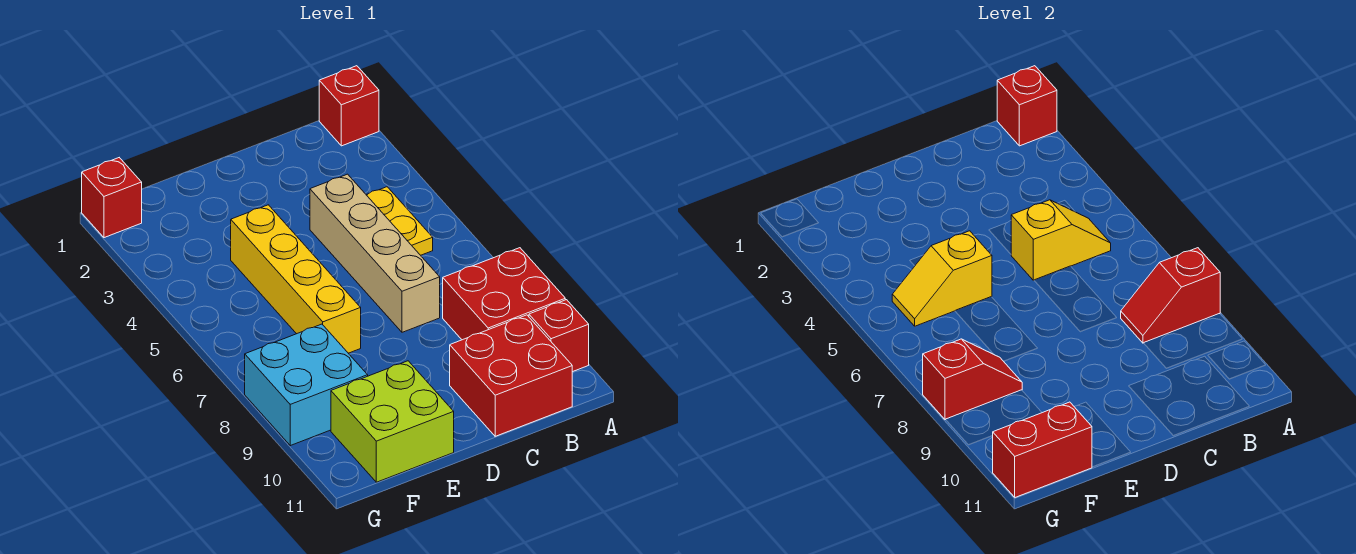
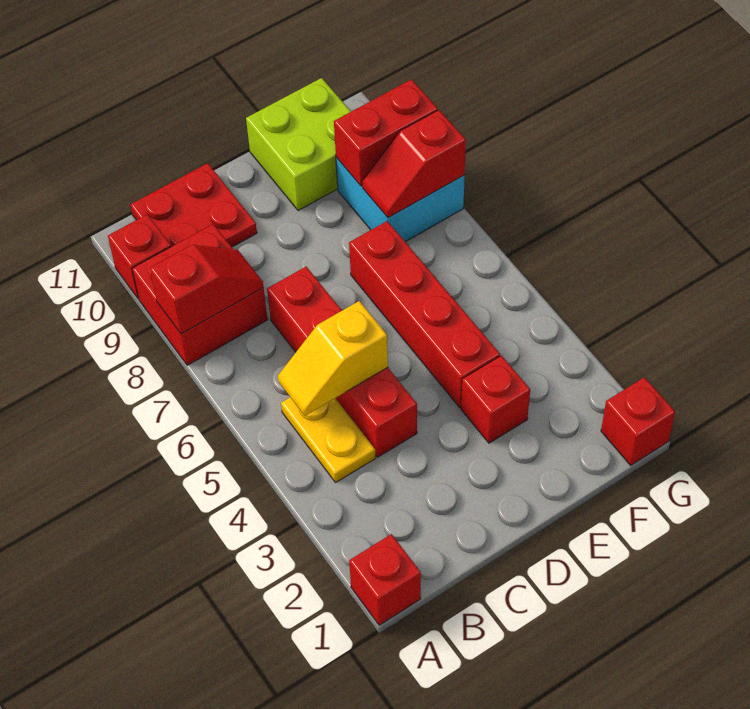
red brick A1 level 2 -> red brick E3 level 1
red brick B10:C11 level 1 -> red plate B10:C11 level 1
tan brick C4:C7 level 1 -> red brick C4:C7 level 1
yellow brick E4:E7 level 1 -> red brick E4:E7 level 1
yellow slope E5:F5 level 2 top E -> none
red brick F11:G11 level 2 -> red brick F9:G9 level 2

